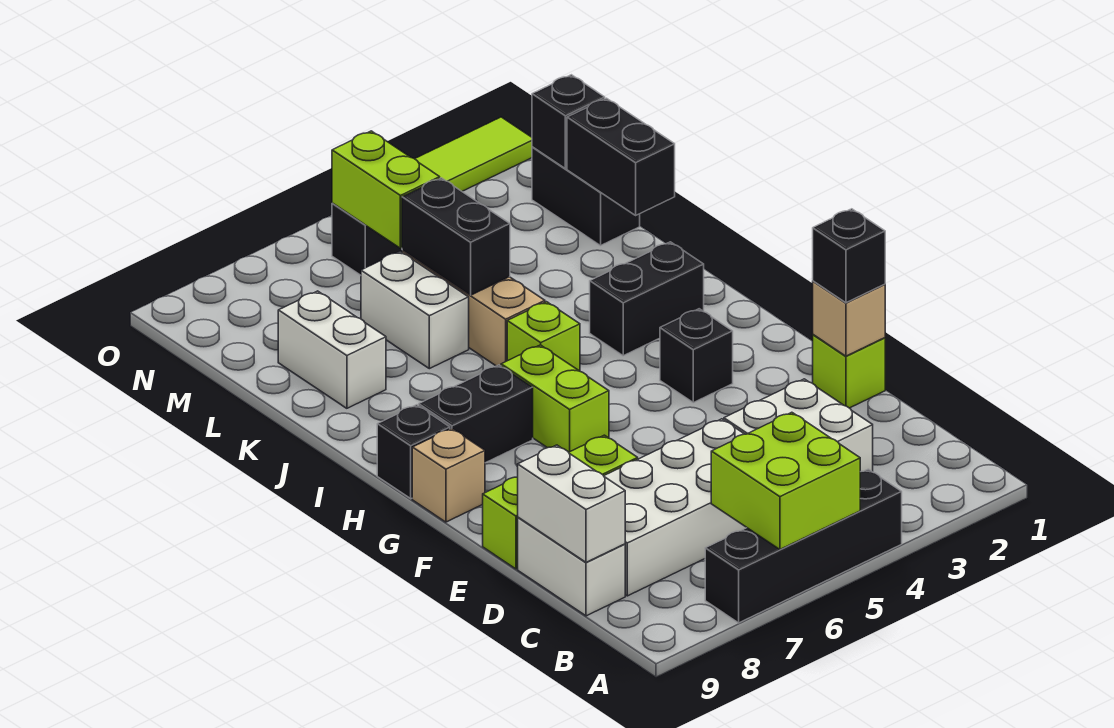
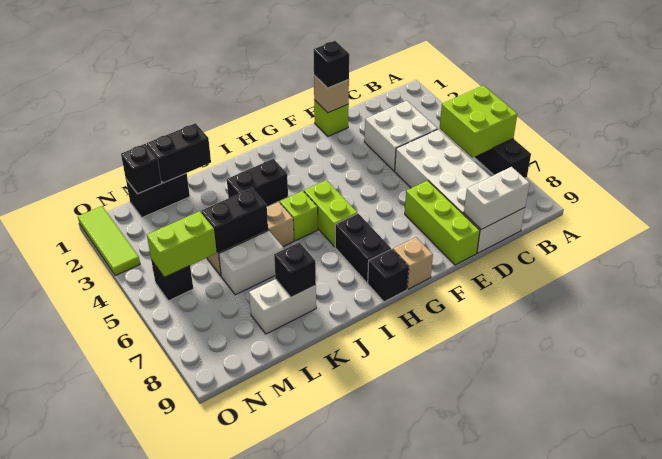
black brick G3 level 1 -> black brick K8 level 2
lime brick G6:H6 level 1 -> lime brick H5:H6 level 1
black brick I2:I3 level 1 -> black brick I3:J3 level 1

